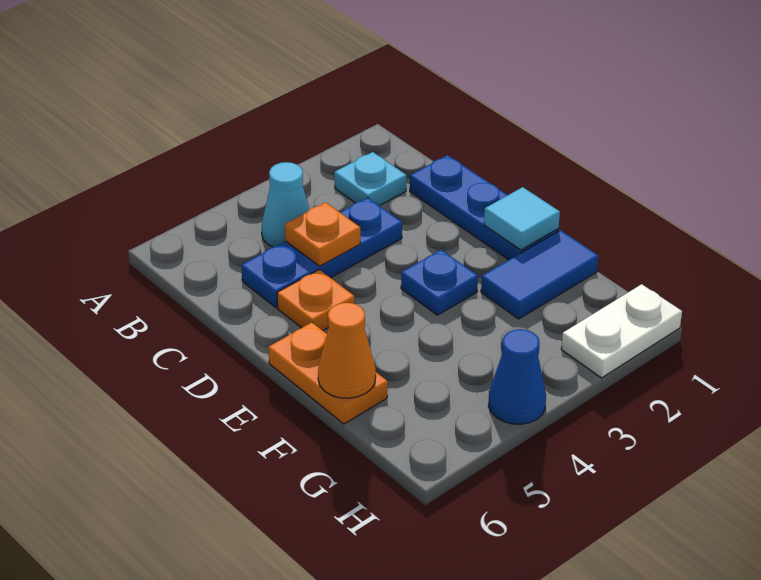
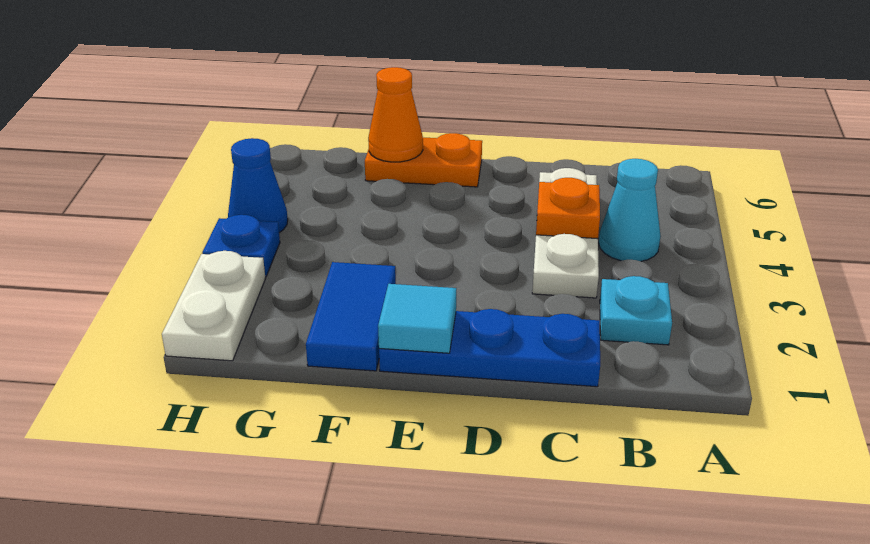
blue plate C3:C5 level 1 -> white plate C3:C5 level 1
orange plate D5 level 1 -> none
blue plate E3 level 1 -> blue plate H3 level 1

